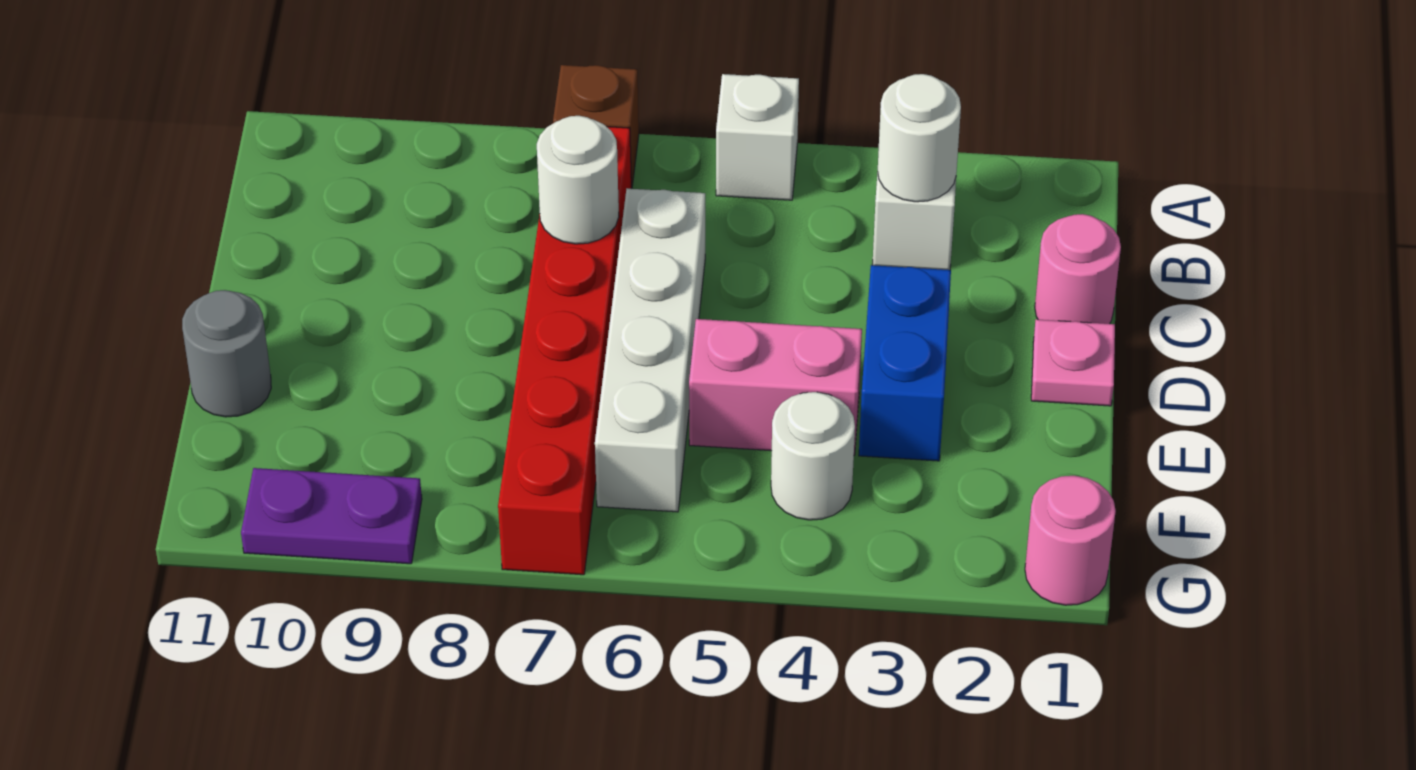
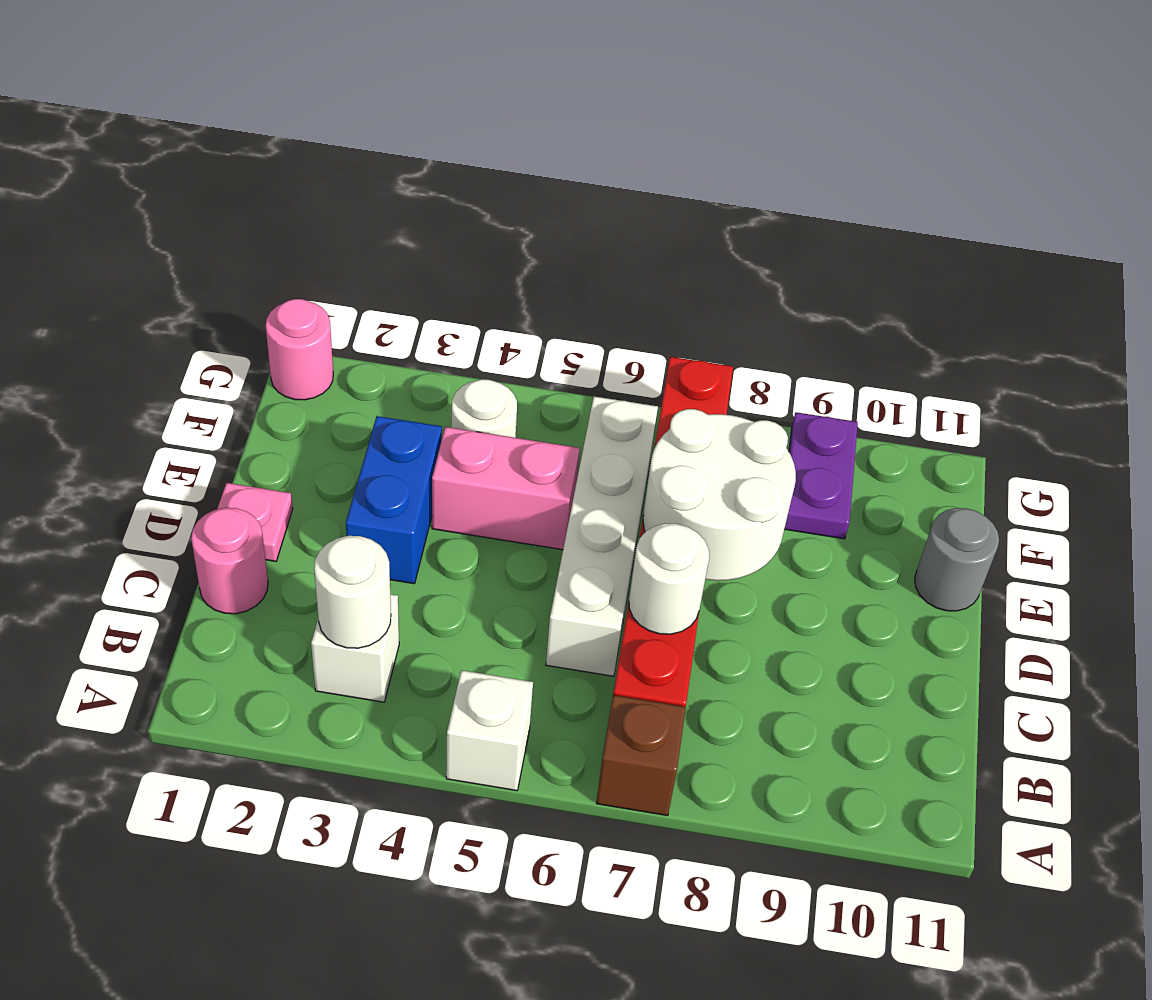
none -> white round brick D7:E8 level 2
purple plate G9:G10 level 1 -> purple plate F9:G9 level 1

